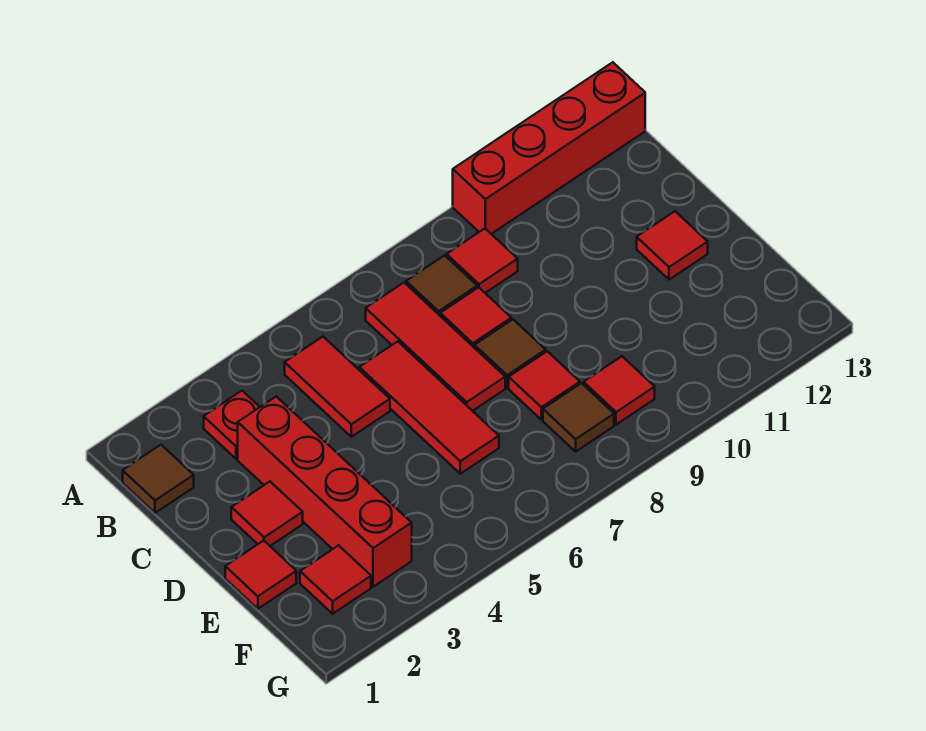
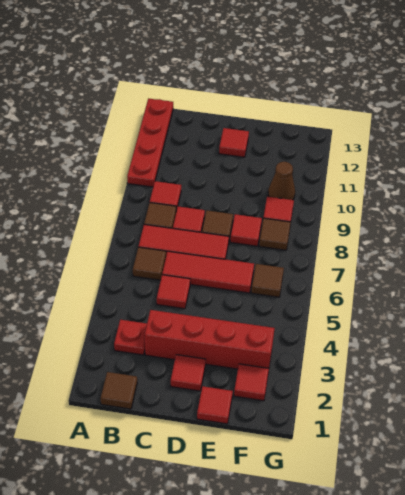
red brick A10:A13 level 1 -> red plate A10:A13 level 1
red tile B5:C5 level 1 -> red tile C5 level 1
none -> brown tile B6 level 1
none -> brown tile F6 level 1
none -> brown cone F10 level 1

